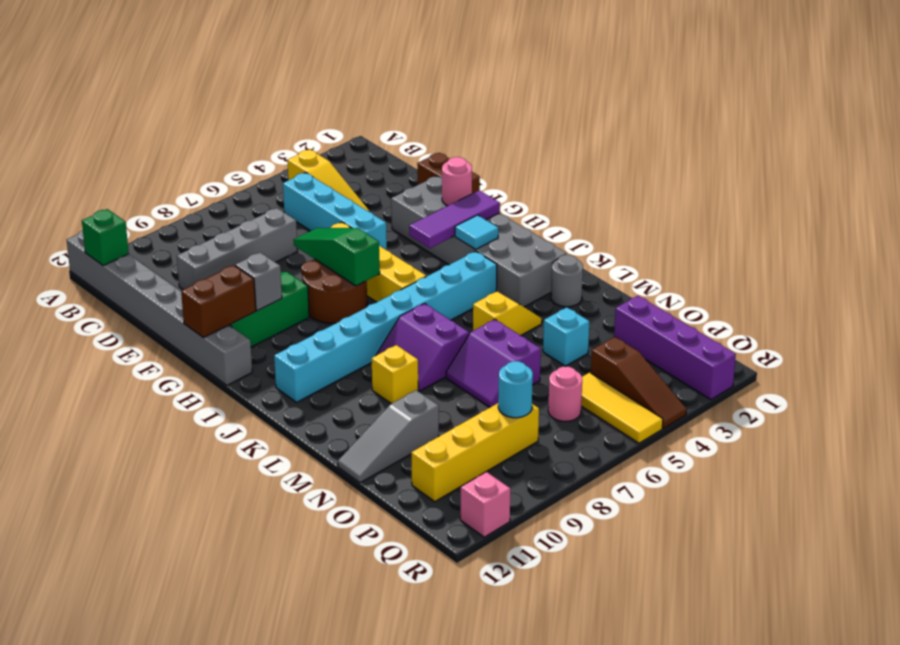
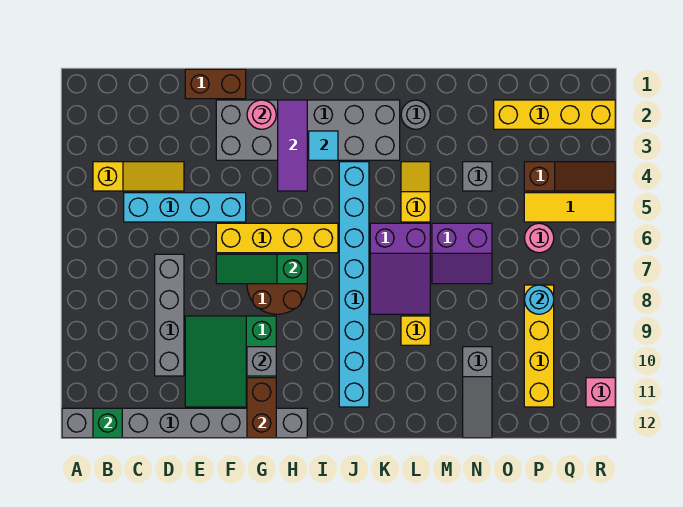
purple slope K7:L8 level 1 top 7 -> purple slope K6:L8 level 1 top 6
cyan brick N4 level 1 -> grey brick N4 level 1
purple brick O2:R2 level 1 -> yellow brick O2:R2 level 1

